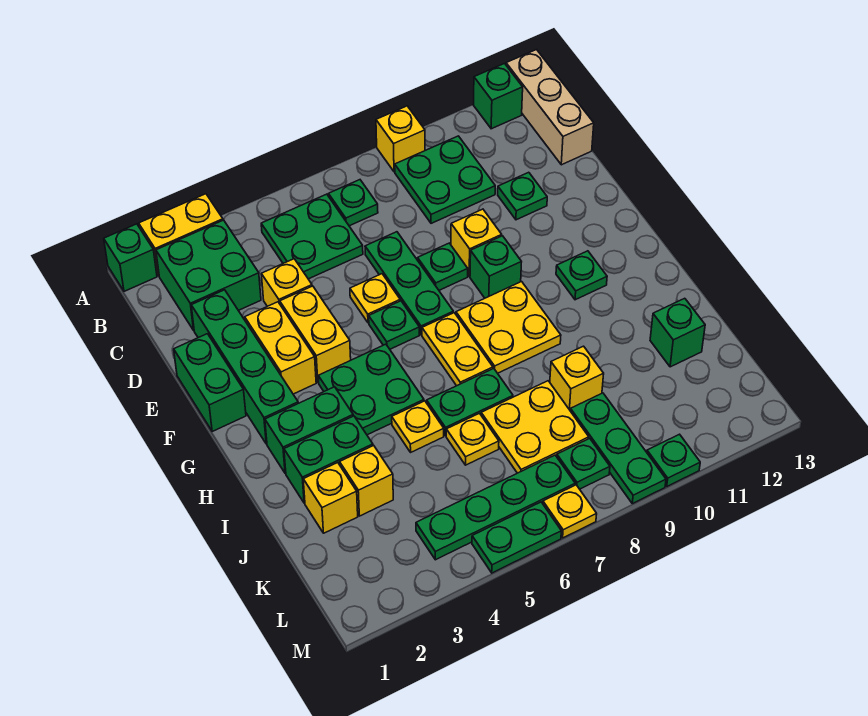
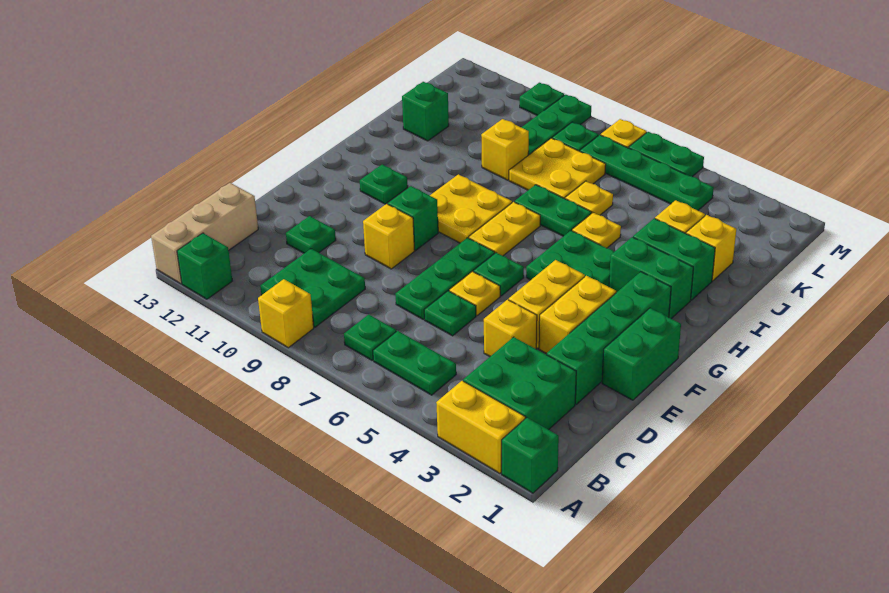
green plate B5:C6 level 1 -> green plate B5:B6 level 1
green plate E8 level 1 -> green plate D6 level 1

